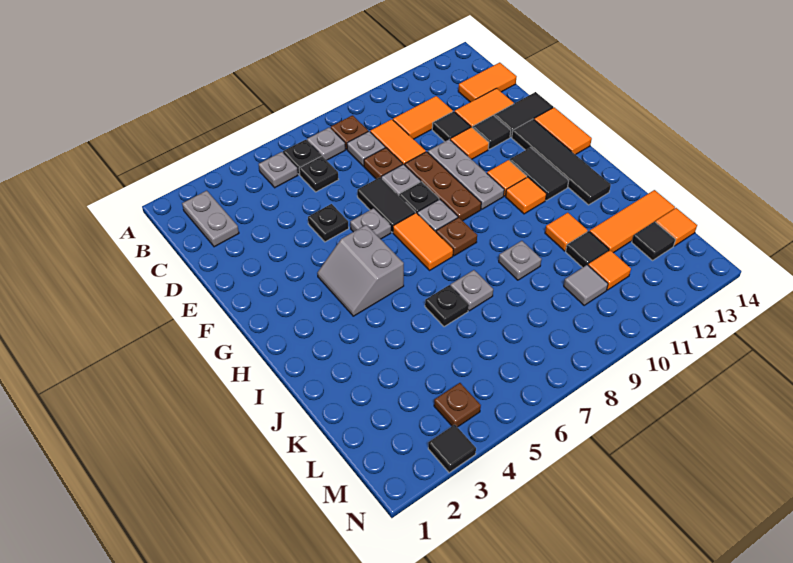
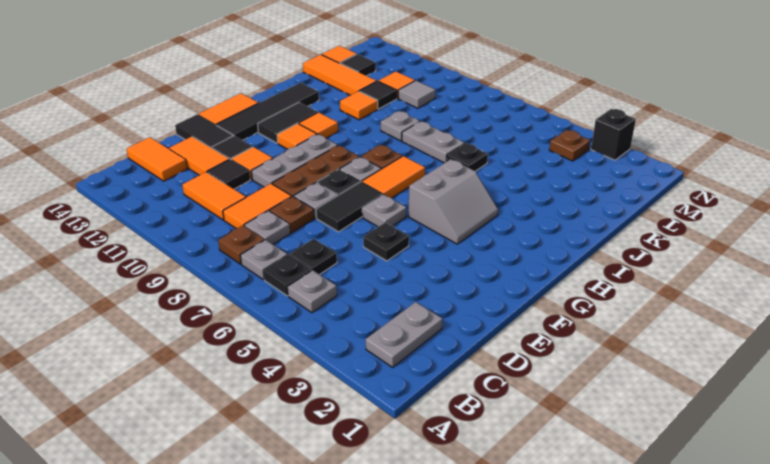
grey plate J7 level 1 -> grey plate J7:J8 level 1
black tile N3 level 1 -> black brick N3 level 1

